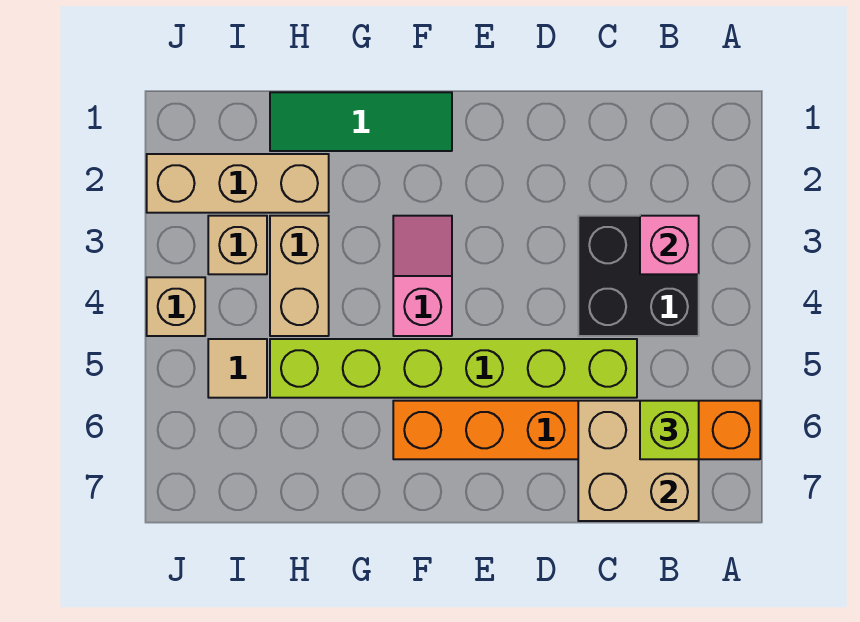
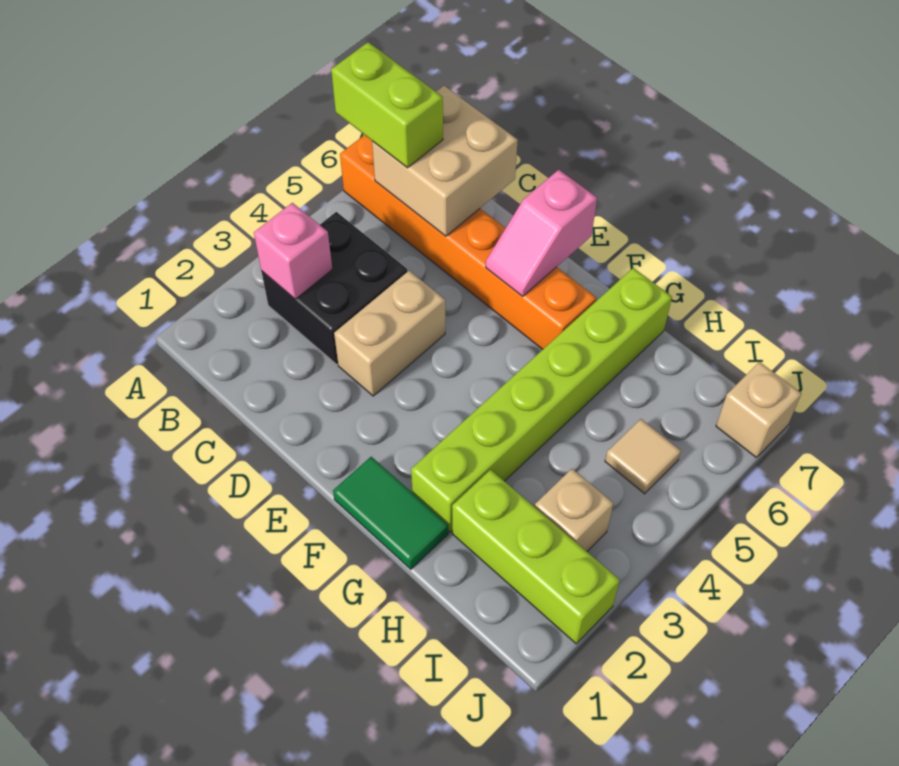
lime brick B6 level 3 -> lime brick A6:B6 level 3
lime brick C5:H5 level 1 -> lime brick G2:G7 level 1
green tile F1:H1 level 1 -> green tile F1:G1 level 1
pink slope F3:F4 level 1 top 4 -> pink slope E6:E7 level 2 top 7
tan brick H2:J2 level 1 -> lime brick H2:J2 level 1
tan brick H3:H4 level 1 -> tan brick D3:D4 level 1
tan brick J4 level 1 -> tan brick J7 level 1

